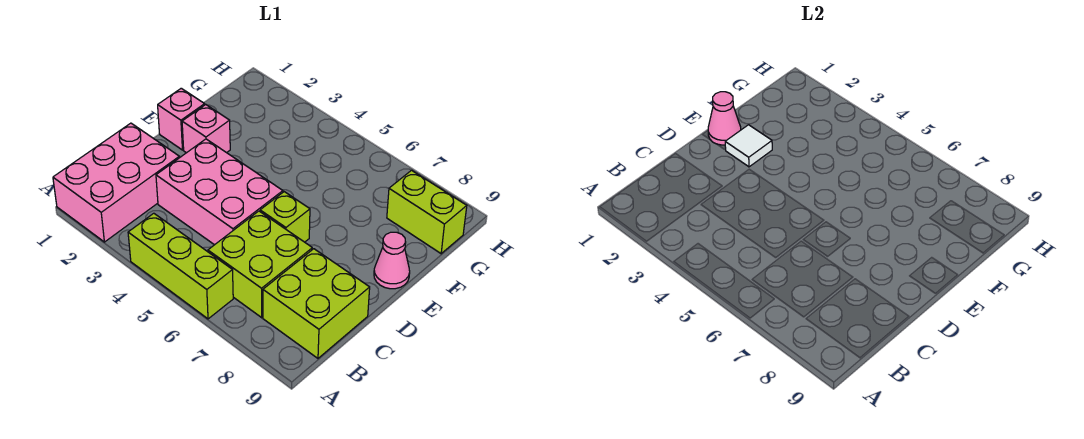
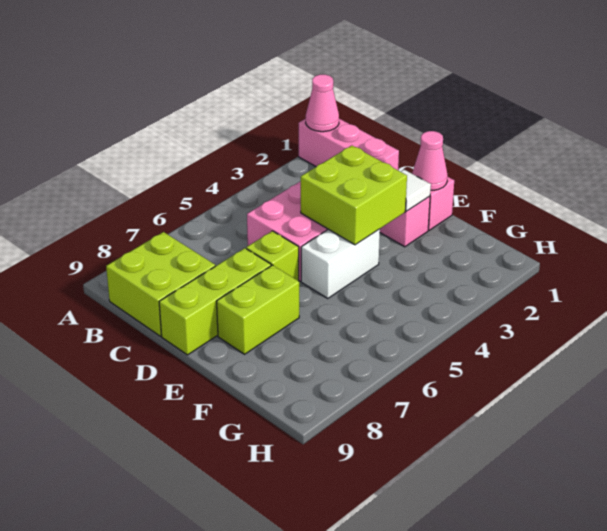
pink brick A1:C2 level 1 -> pink brick A1:C1 level 1
lime brick A4:A6 level 1 -> lime brick D7:D9 level 1
lime brick B6:C7 level 1 -> lime brick D3:E4 level 2
none -> white brick E4:E5 level 1
pink cone E9 level 1 -> pink cone A1 level 2
lime brick G8:G9 level 1 -> lime brick E7:E8 level 1

